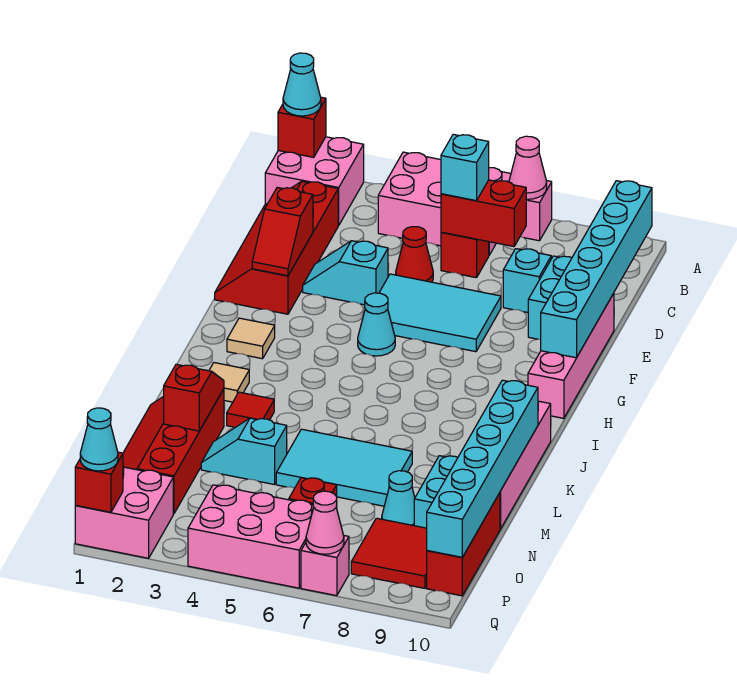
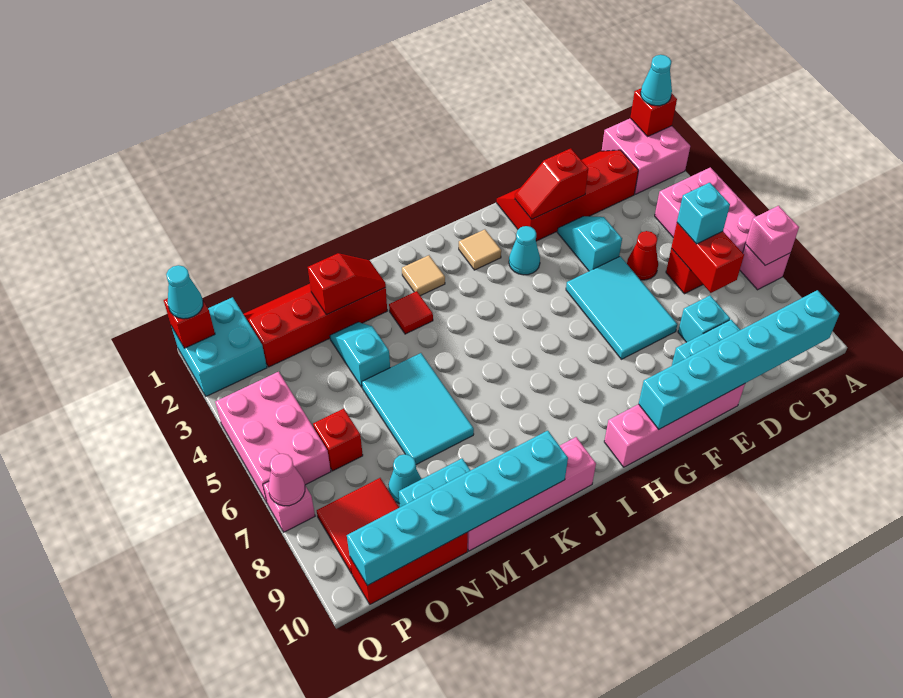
pink cone A7 level 2 -> pink brick A7 level 2
cyan cone G5 level 1 -> cyan cone G3 level 1
pink brick P1:Q2 level 1 -> cyan brick P1:Q2 level 1

